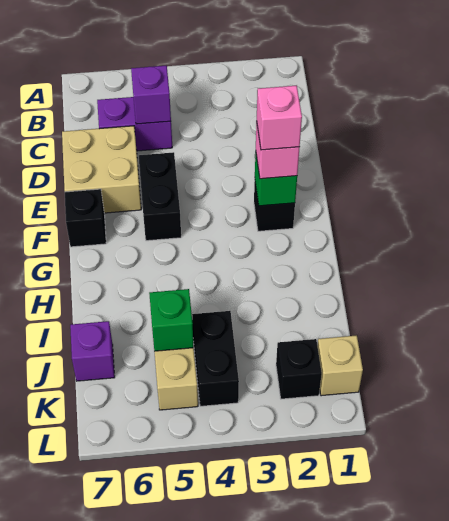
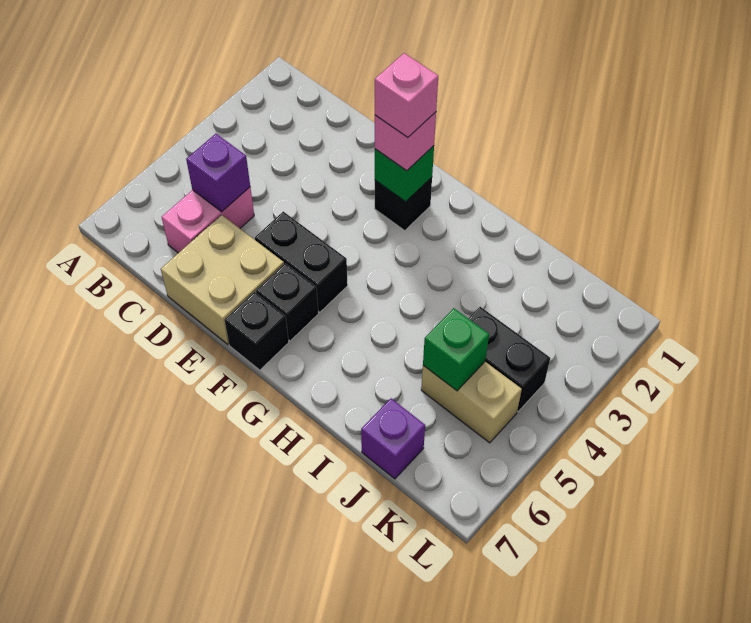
purple brick C5:C6 level 1 -> pink brick C5:C6 level 1
tan brick K1 level 1 -> none
black brick K2 level 1 -> black brick F6 level 1

